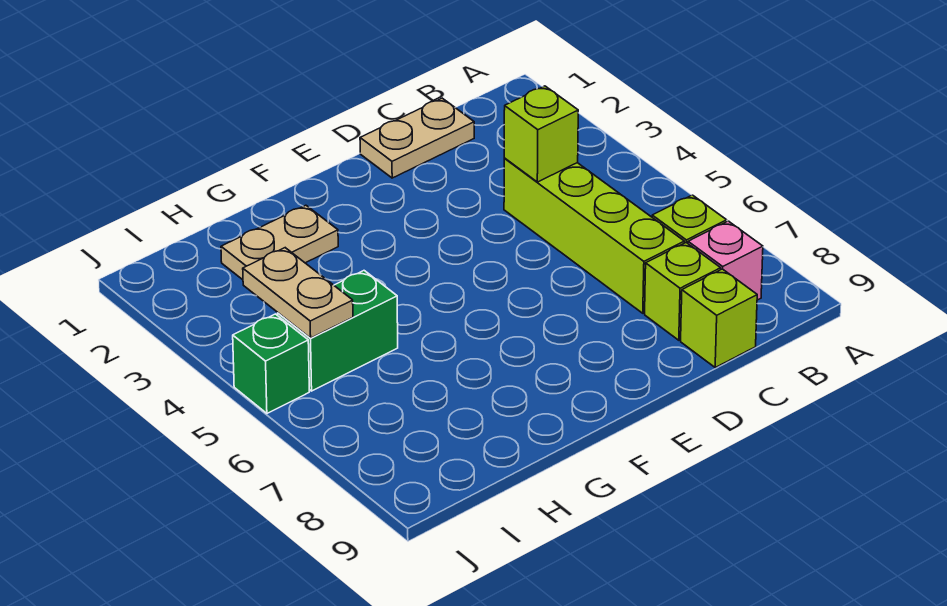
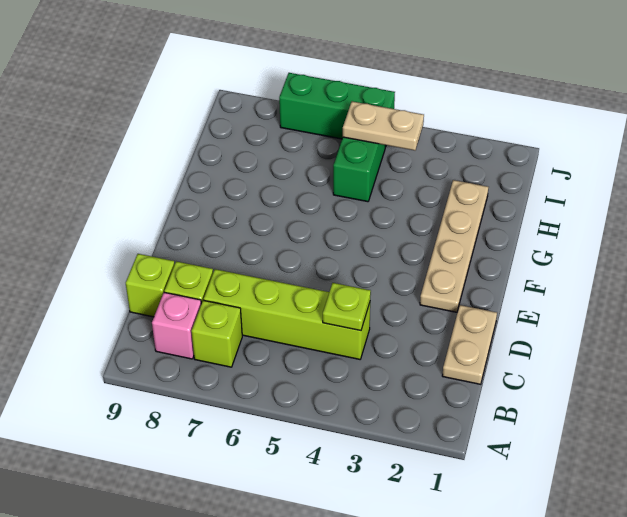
lime brick C4 level 2 -> lime plate C4 level 2
tan plate G2:H2 level 1 -> tan plate E2:H2 level 1
green brick J5 level 1 -> green brick J5:J7 level 1

